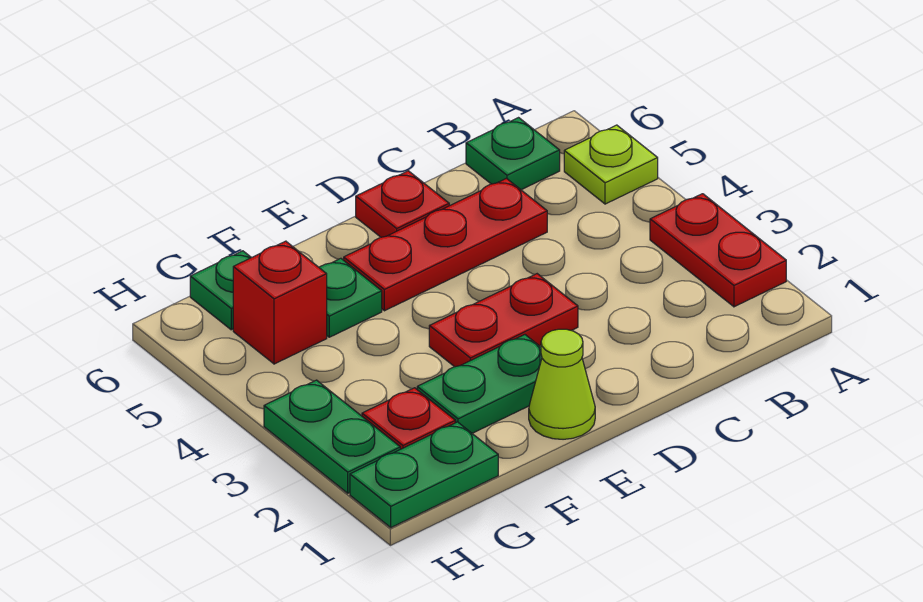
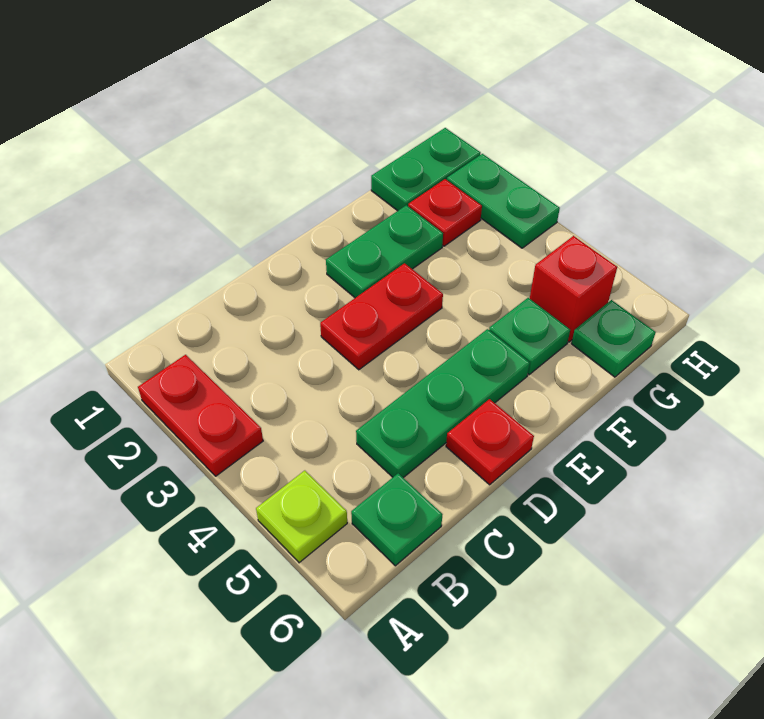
red plate C5:E5 level 1 -> green plate C5:E5 level 1
lime cone E1 level 1 -> none

